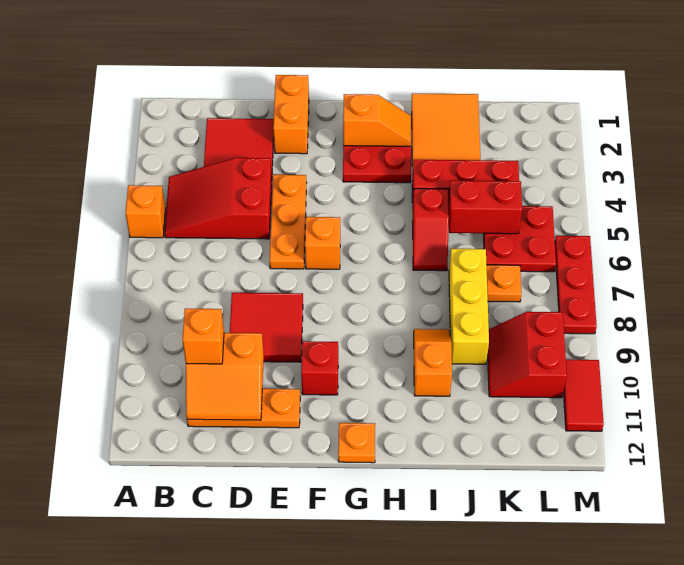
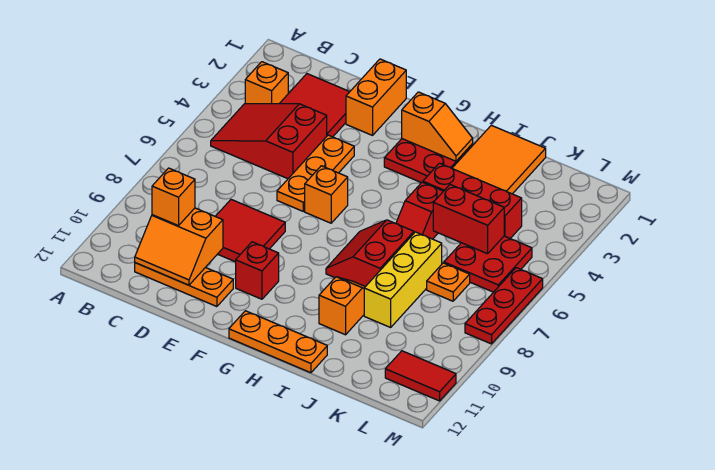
orange brick A5 level 1 -> orange brick B3 level 1
orange plate G12 level 1 -> orange plate G12:I12 level 1
red slope K9:L10 level 1 top L -> red slope H7:I8 level 1 top I
red tile M10:M11 level 1 -> red tile L11:M11 level 1

